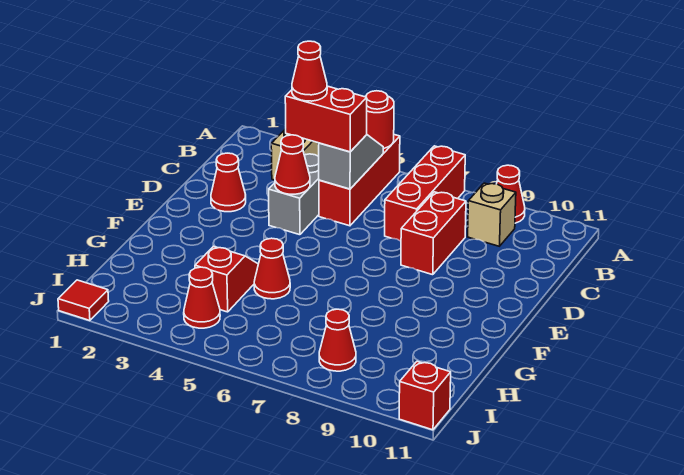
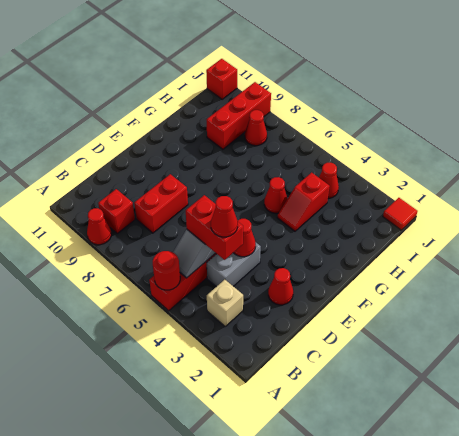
red brick A7:C7 level 1 -> red brick H9:J9 level 1
tan brick B9 level 1 -> red brick B9 level 1

